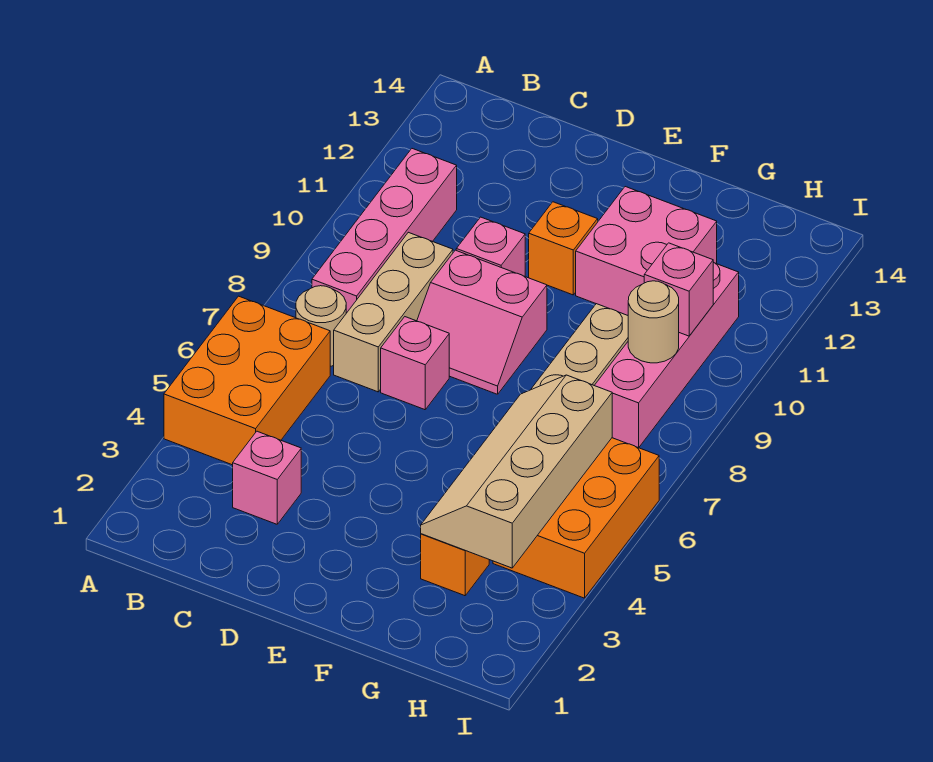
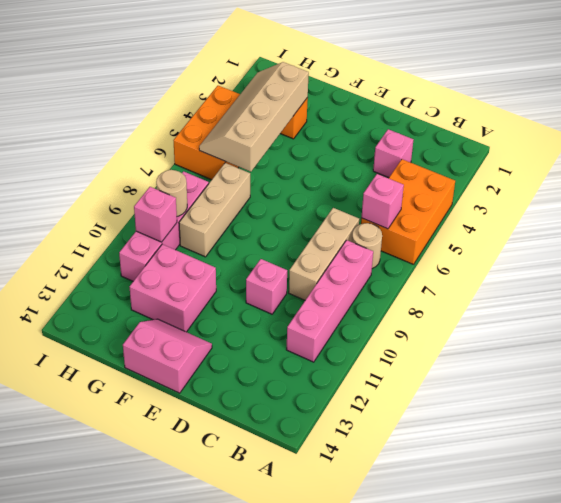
pink brick D7 level 1 -> pink brick B6 level 2
pink slope D8:E9 level 1 top 9 -> pink slope E13:F14 level 1 top 14
orange brick E11 level 1 -> none
tan slope G3:H6 level 2 top H -> tan slope G3:H6 level 2 top G

